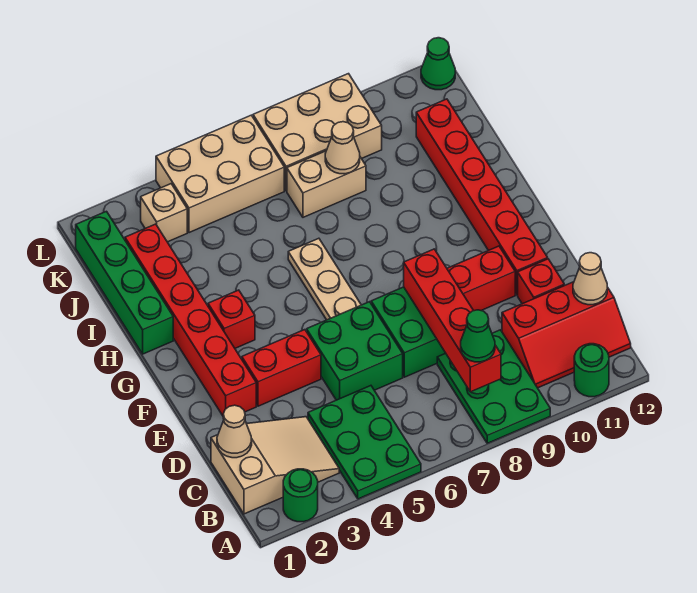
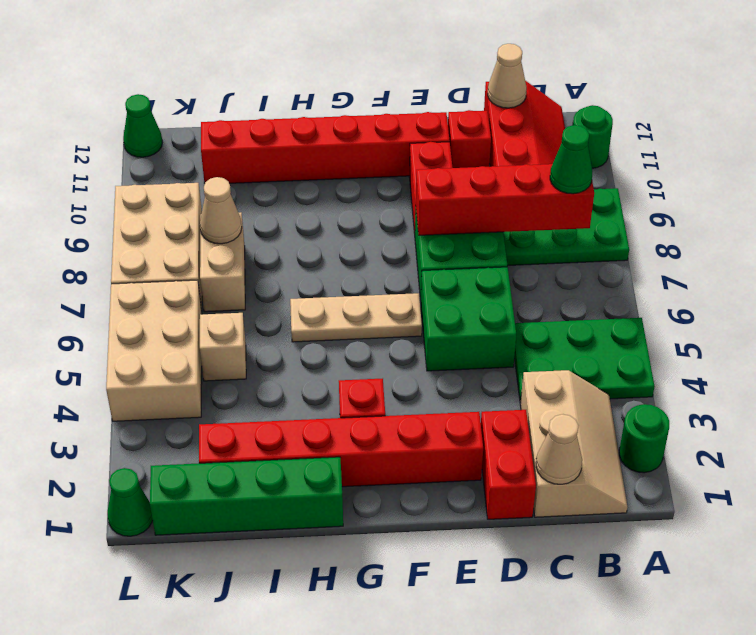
tan slope B1:C3 level 1 top 1 -> tan slope B1:C3 level 1 top C
red brick E3:E4 level 1 -> red brick D1:D2 level 1
tan brick K3 level 1 -> tan brick J5 level 1
none -> green cone L1 level 1

